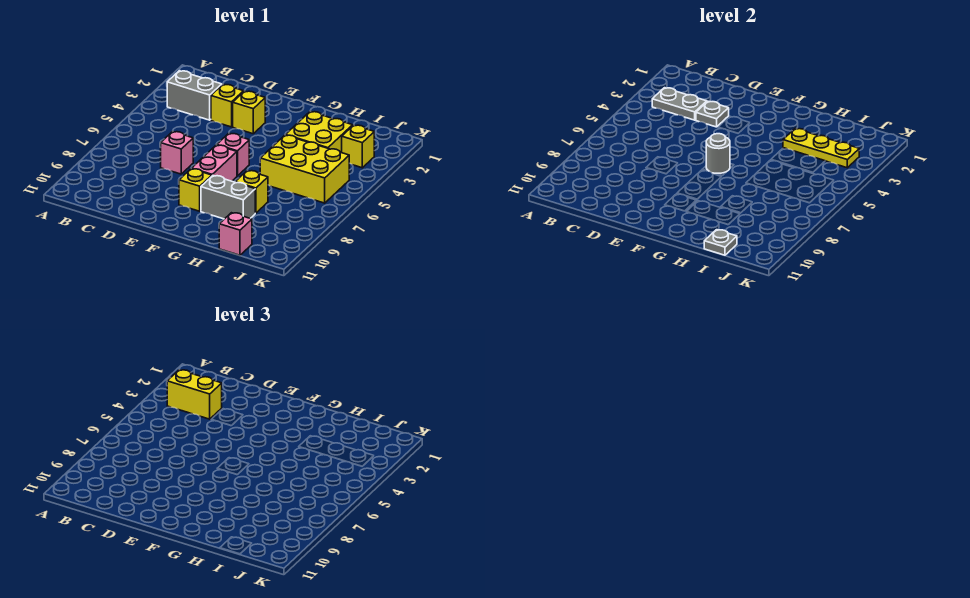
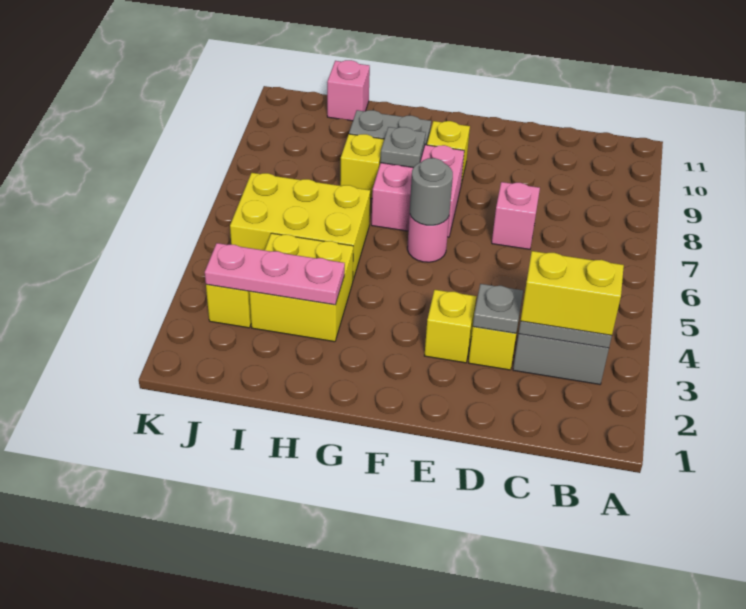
pink brick F6 level 1 -> pink round brick F6 level 1
pink brick F7:F8 level 1 -> pink brick F7:G8 level 1
yellow plate H3:J3 level 2 -> pink plate H3:J3 level 2
grey plate I11 level 2 -> grey plate G8 level 2

